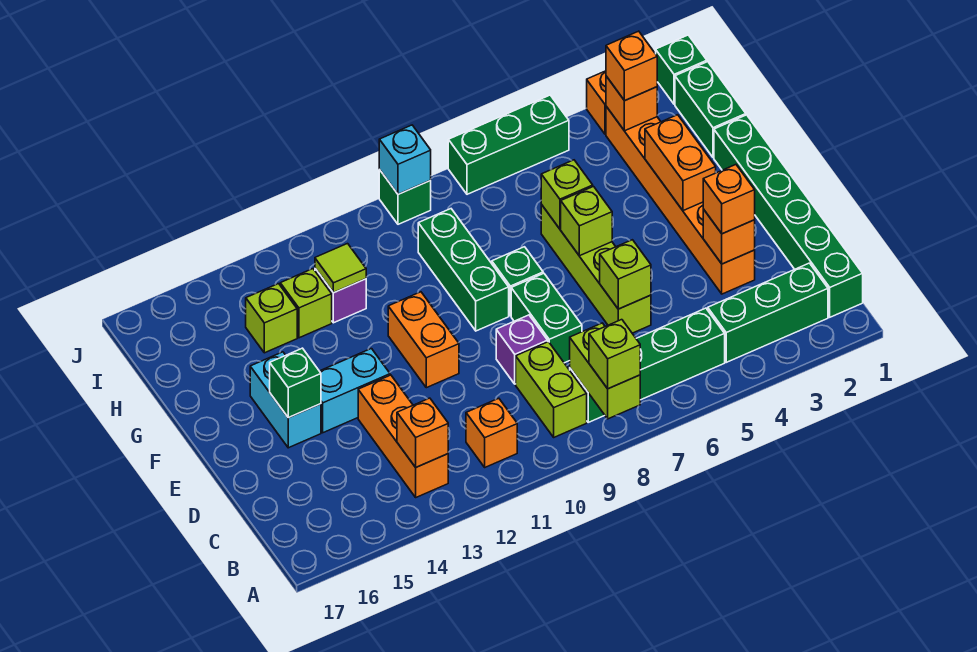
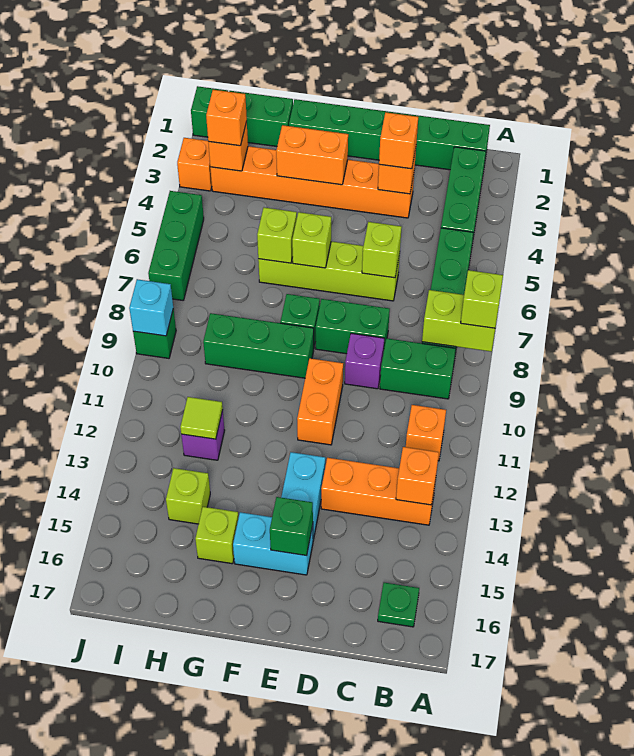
lime brick B9:C9 level 1 -> green brick B9:C9 level 1
none -> green plate B16 level 1
orange brick E11:F11 level 1 -> orange brick E10:E11 level 1
lime brick H13 level 1 -> lime brick G15 level 1

